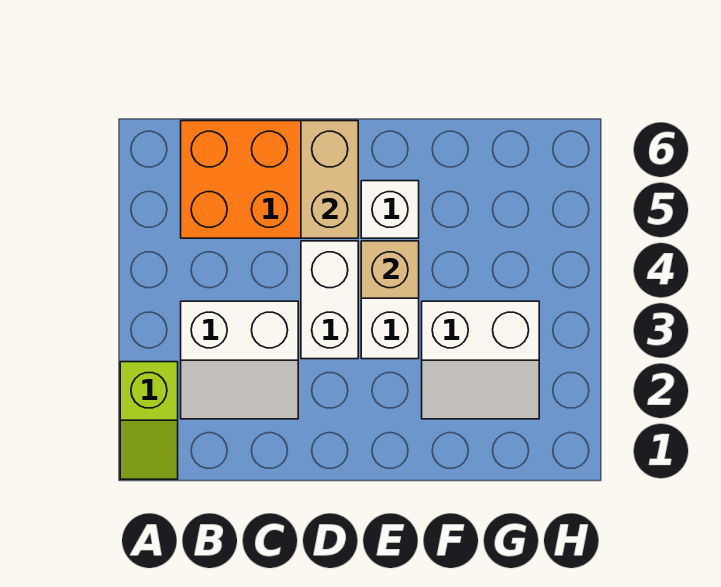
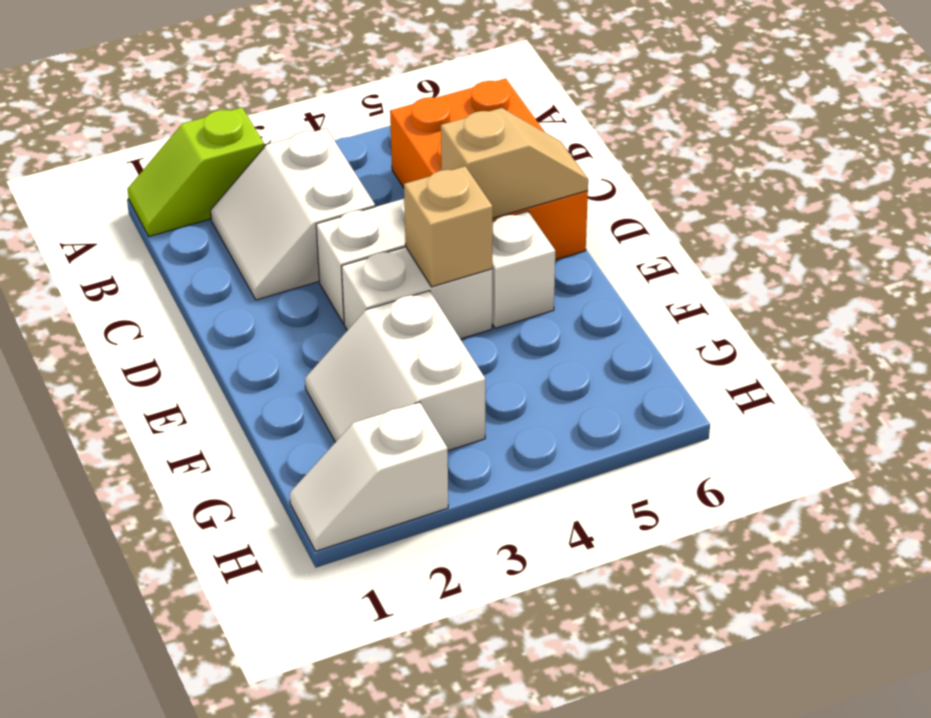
tan brick D5:D6 level 2 -> tan slope D5:D6 level 2 top 5
none -> white slope H1:H2 level 1 top 2

